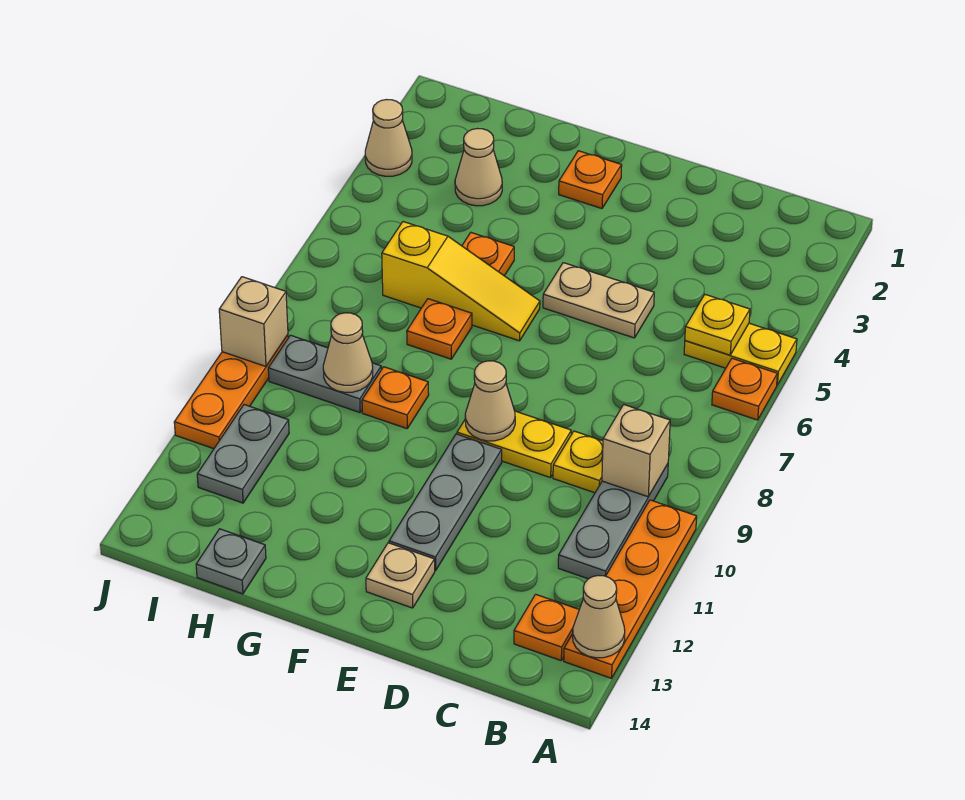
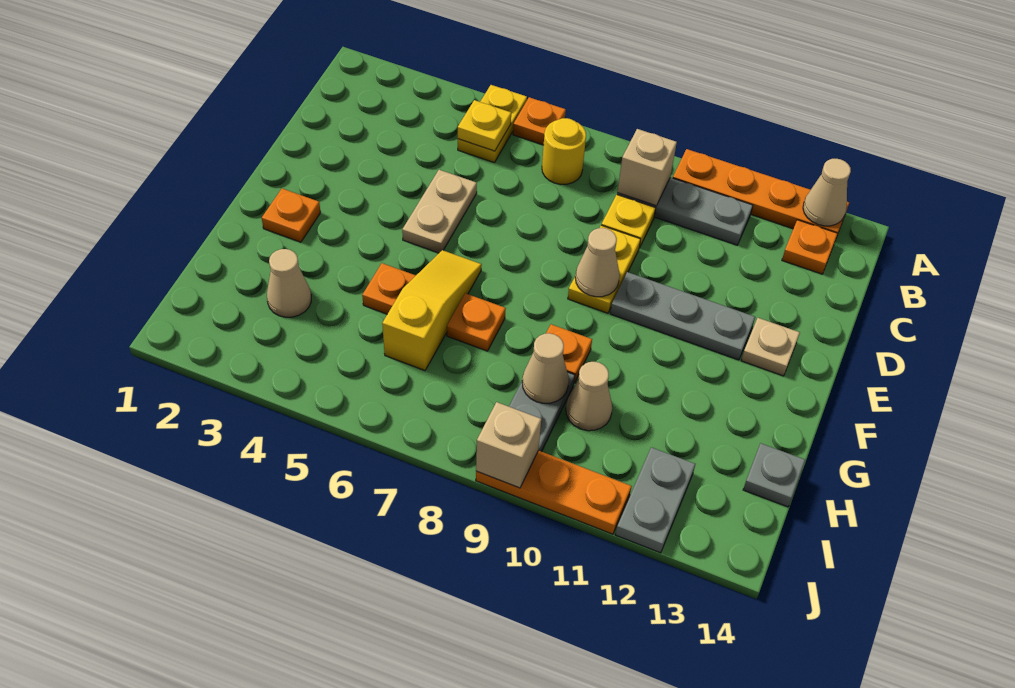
none -> yellow round brick B7 level 1
grey plate I11:I12 level 1 -> grey plate I12:J12 level 1
tan cone J3 level 1 -> tan cone H10 level 1

